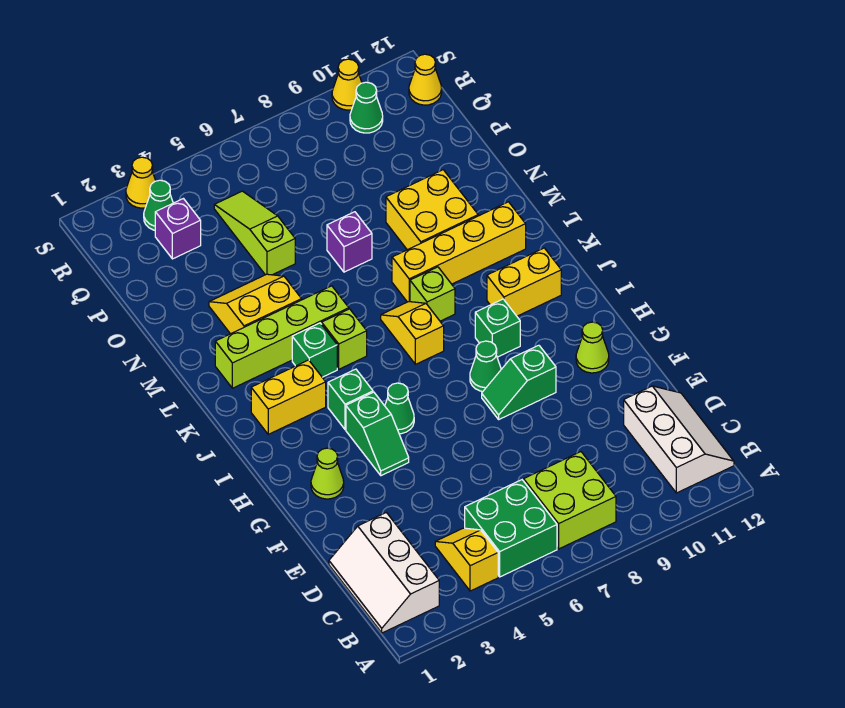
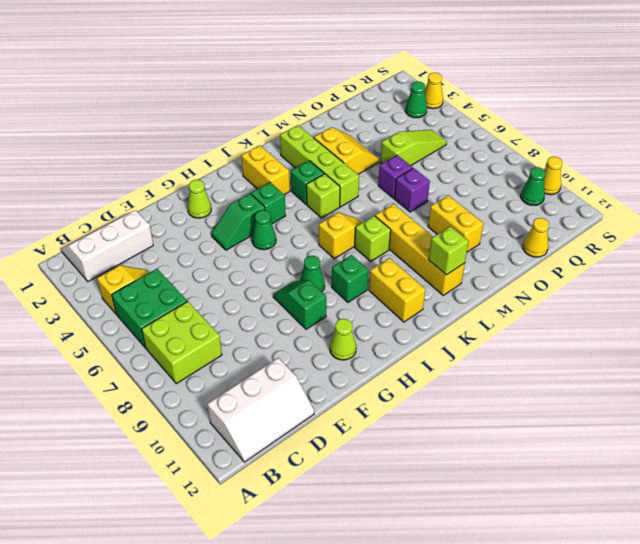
none -> lime brick L11 level 2
yellow brick M9:N10 level 1 -> yellow brick N9:N10 level 1
purple brick Q3 level 1 -> purple brick N6 level 1
yellow cone R12 level 1 -> yellow cone P12 level 1

